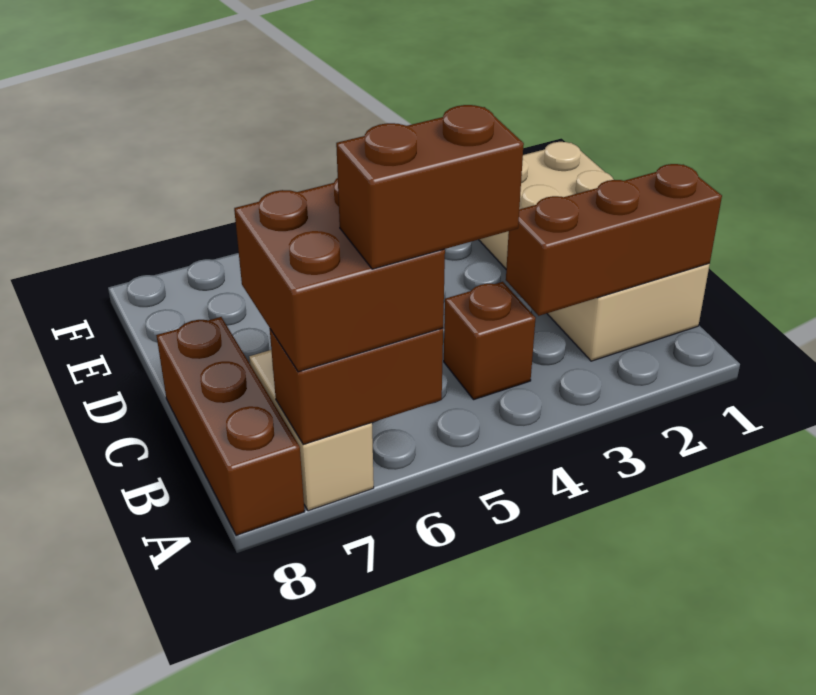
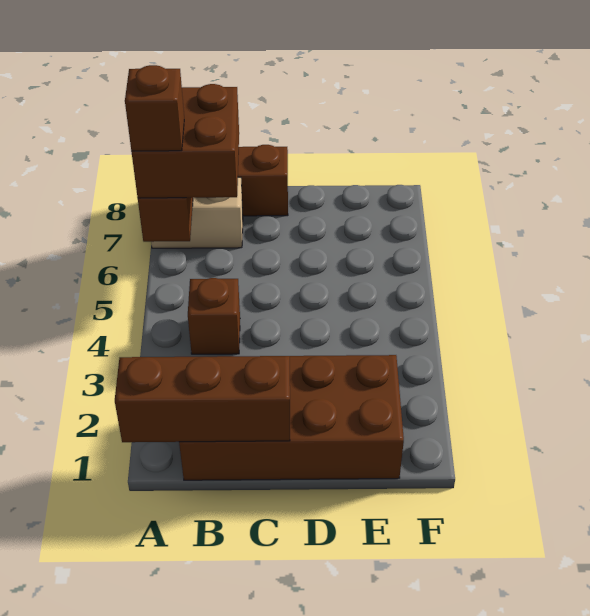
brown brick A5:A6 level 4 -> brown brick A6 level 4
tan brick B1:E2 level 1 -> brown brick B1:E2 level 1
brown brick B1:B3 level 2 -> brown brick A1:C1 level 2

